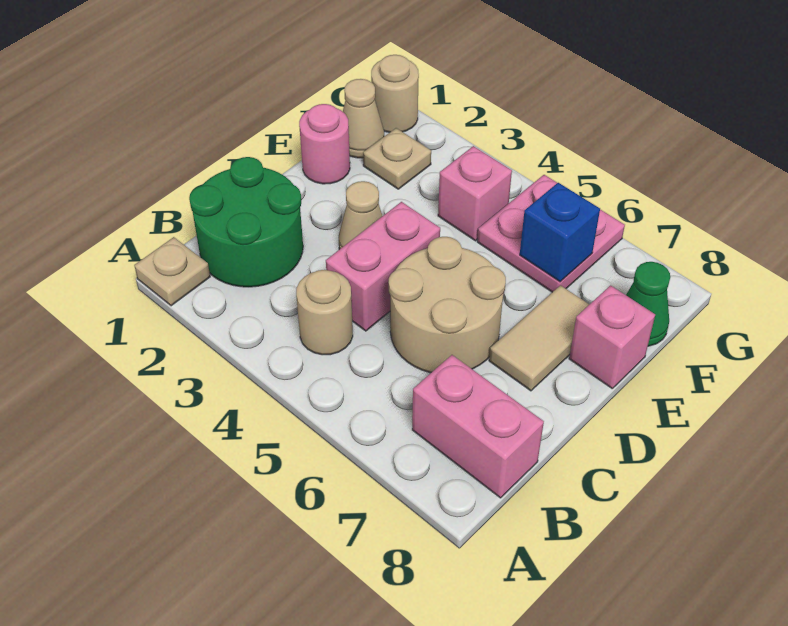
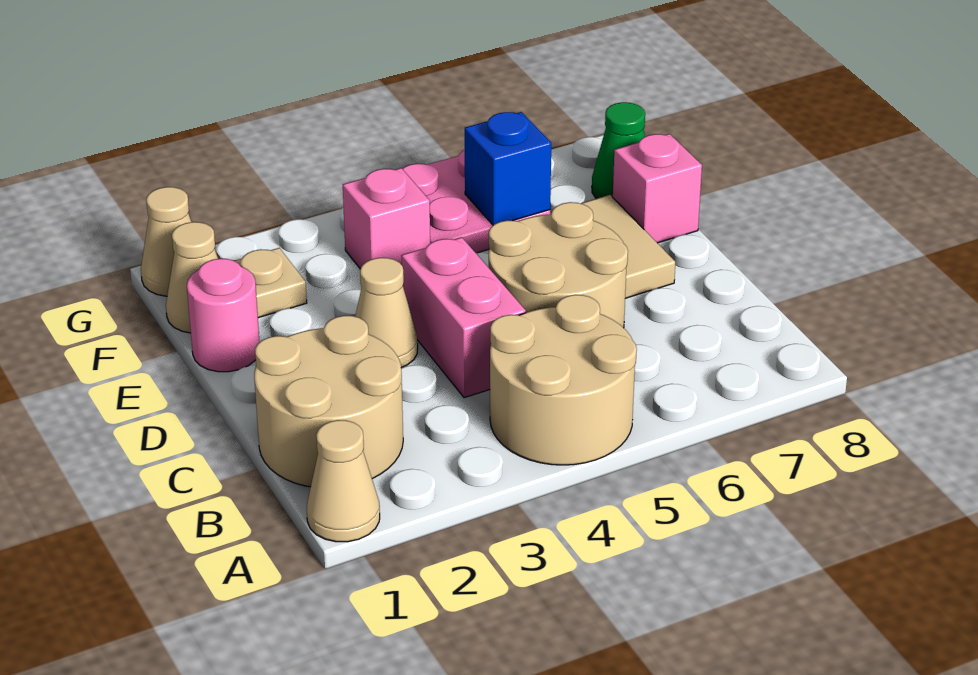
tan plate A1 level 1 -> tan cone A1 level 1
green round brick B1:C2 level 1 -> tan round brick B1:C2 level 1
tan round brick B4 level 1 -> tan round brick A4:B5 level 1
pink brick B7:B8 level 1 -> none
tan round brick G1 level 1 -> tan cone G1 level 1

